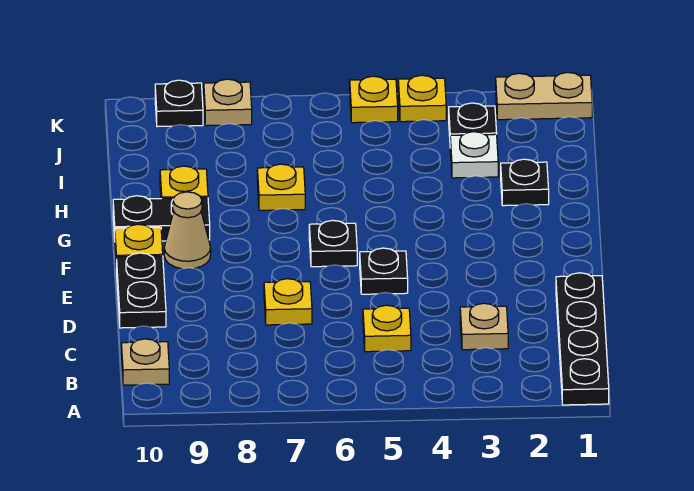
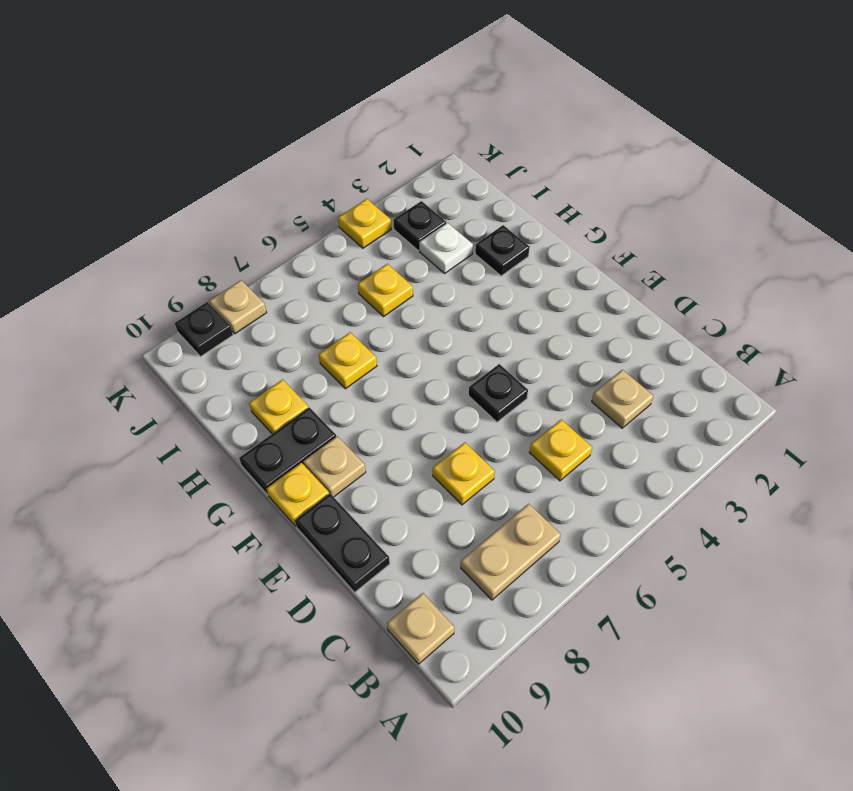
black plate A1:D1 level 1 -> none
black plate F6 level 1 -> none
tan cone F9 level 1 -> tan plate F9 level 1
tan plate K1:K2 level 1 -> tan plate B7:B8 level 1
yellow plate K5 level 1 -> yellow plate I5 level 1

